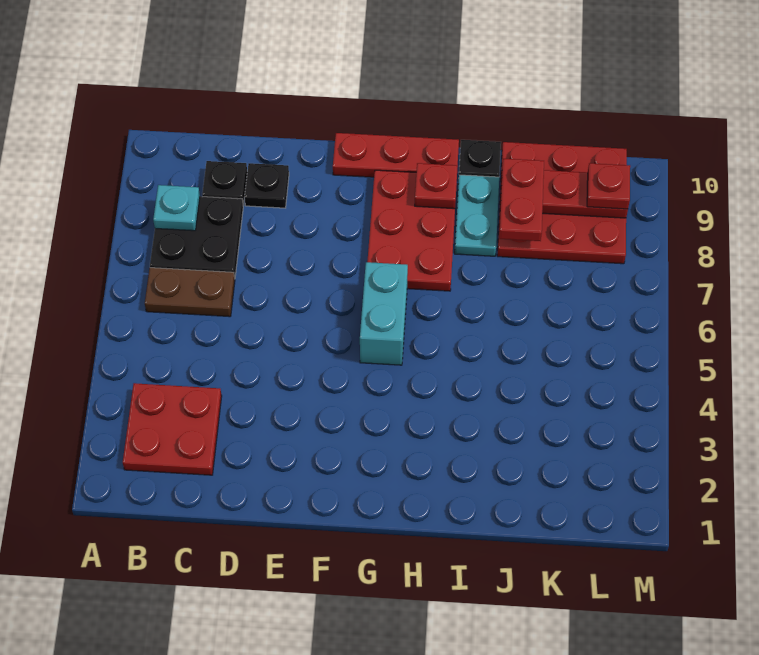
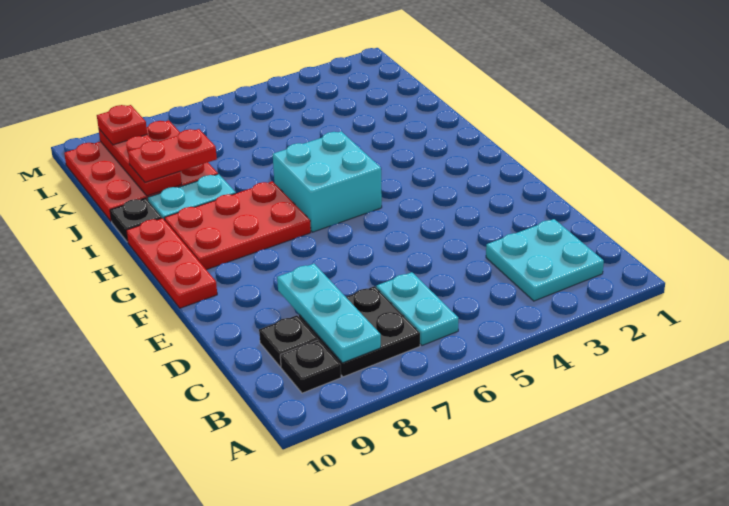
red plate B2:C3 level 1 -> cyan plate B2:C3 level 1
brown plate B6:C6 level 1 -> cyan plate B6:C6 level 1
cyan plate B8 level 2 -> cyan plate B8:D8 level 2
black plate D9 level 1 -> black plate B9 level 1
cyan brick G5:G6 level 1 -> cyan brick G5:H6 level 1
red plate H9 level 2 -> none

